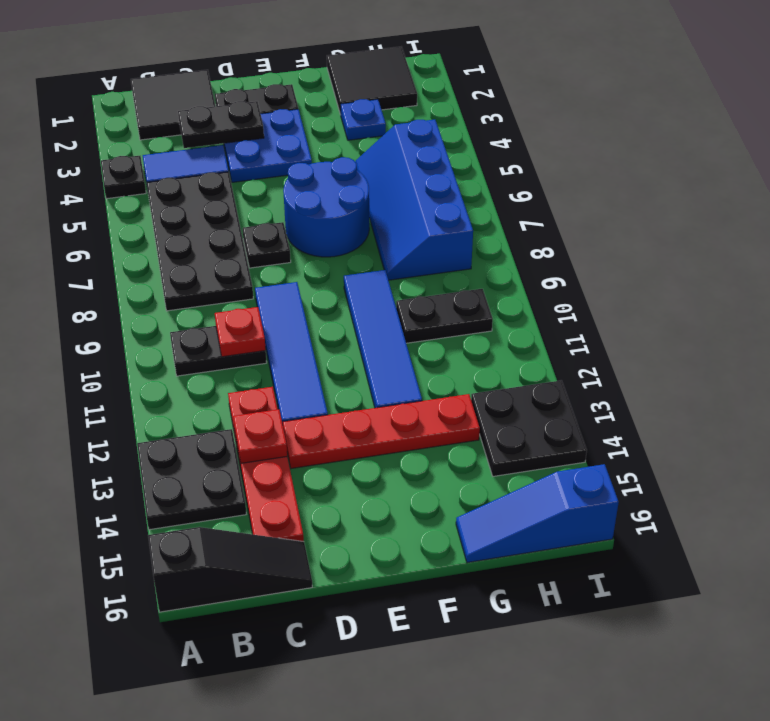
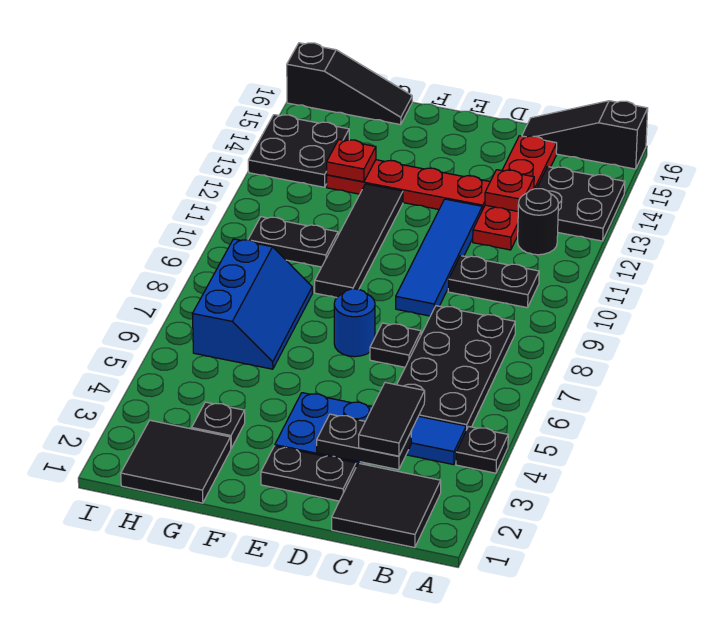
none -> black round brick B12 level 1
none -> black tile C3:C4 level 3
red plate C10 level 2 -> red plate G13 level 2
blue round brick E6:F7 level 1 -> blue round brick E7 level 1
blue tile F9:F12 level 1 -> black tile F9:F12 level 1
blue plate G3 level 1 -> black plate G3 level 1
blue slope G5:H8 level 1 top H -> blue slope G6:H8 level 1 top H
blue slope G16:I16 level 1 top I -> black slope G16:I16 level 1 top I

